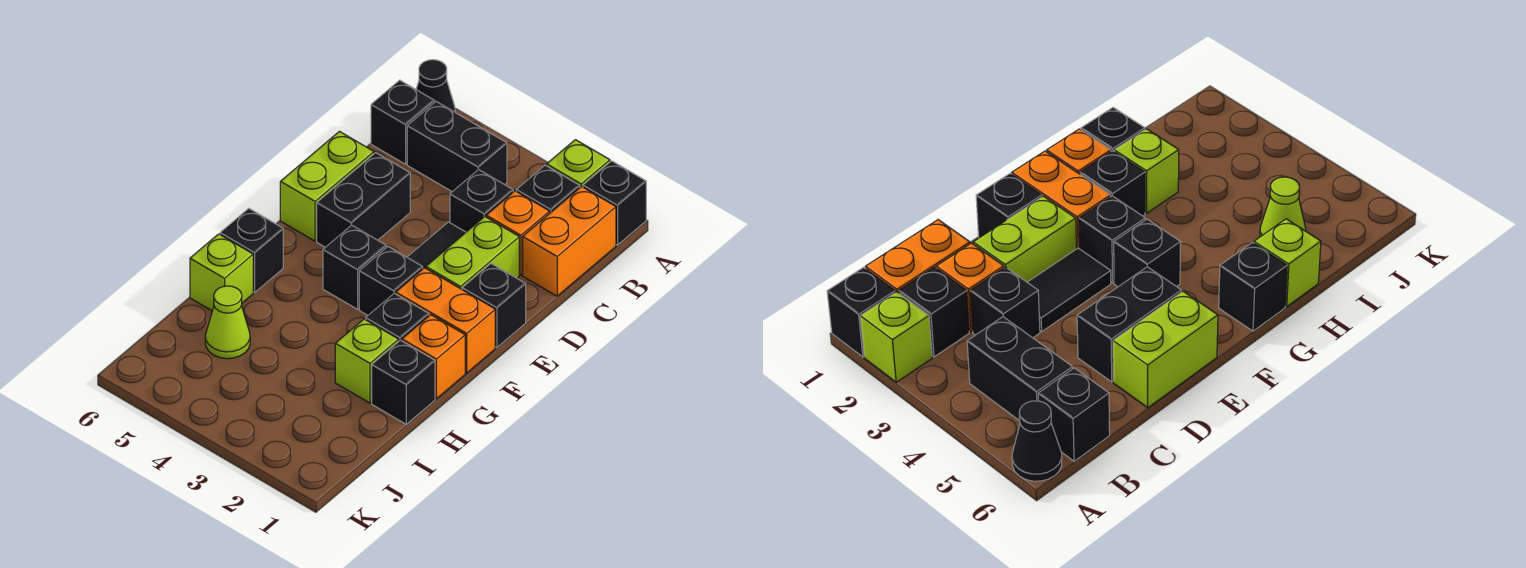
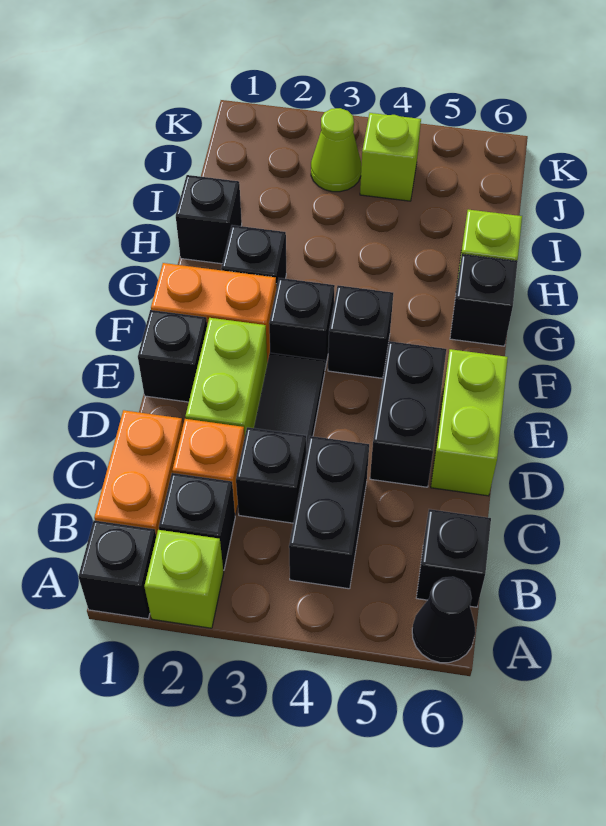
black brick B4:B5 level 1 -> black brick B4:C4 level 1
orange brick G1 level 1 -> none
lime brick H2 level 1 -> lime brick J4 level 1
lime cone I5 level 1 -> lime cone J3 level 1

